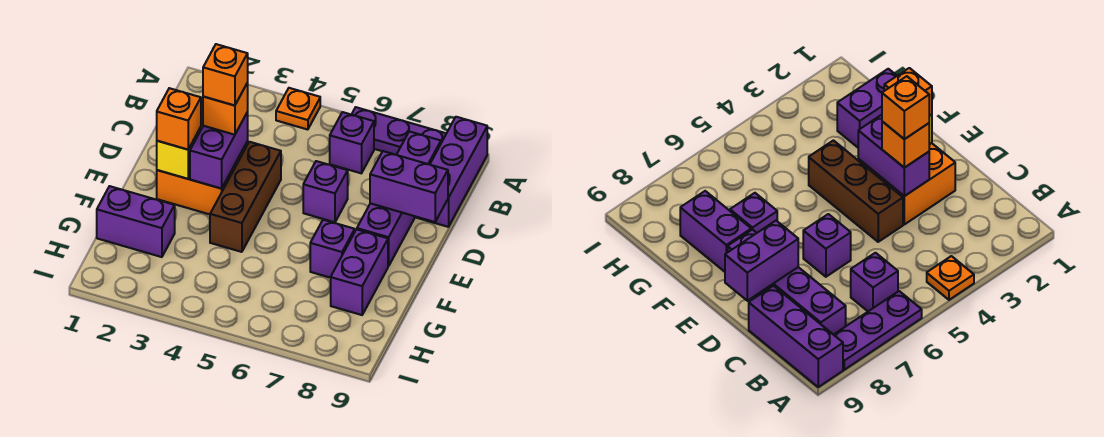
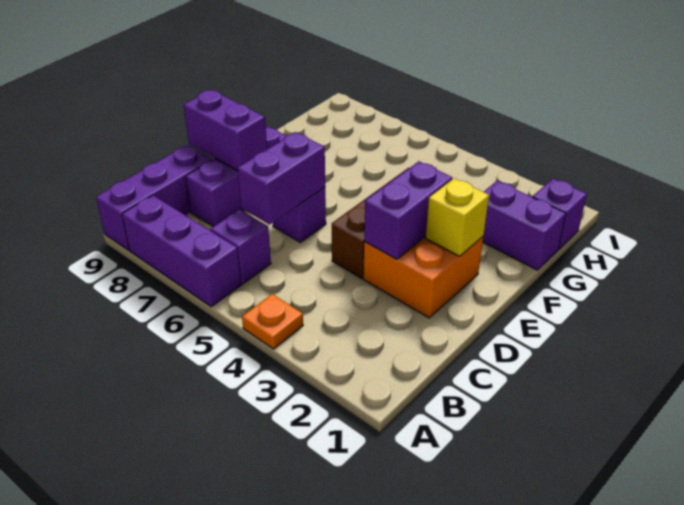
purple plate A6:A8 level 1 -> purple brick A6:A8 level 1
purple brick B8:E8 level 1 -> purple brick C8:E8 level 1
orange brick D3 level 3 -> none
orange brick D3 level 4 -> none
orange brick E2 level 3 -> none
purple brick F7 level 1 -> purple brick H1 level 1
purple brick F8:G8 level 1 -> purple brick C6:D6 level 2

